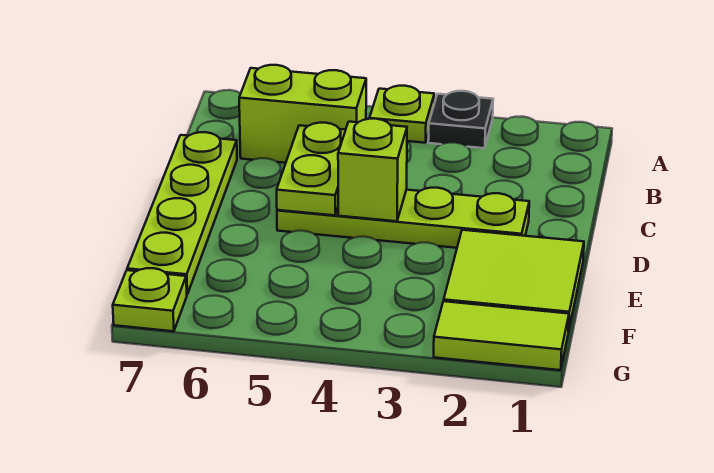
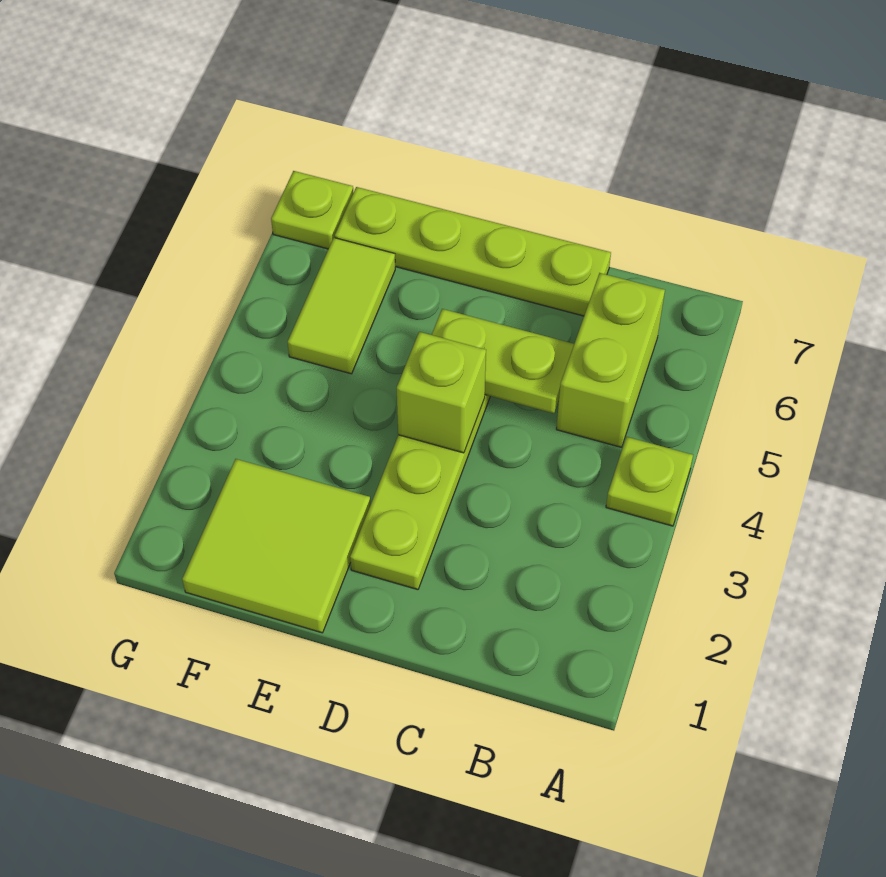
black plate A3 level 1 -> none
lime tile G1:G2 level 1 -> lime tile F5:F6 level 1

